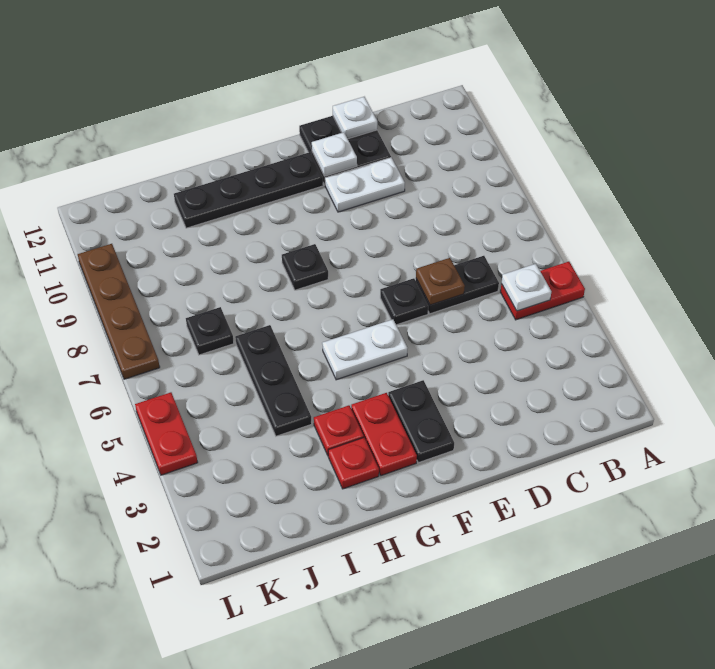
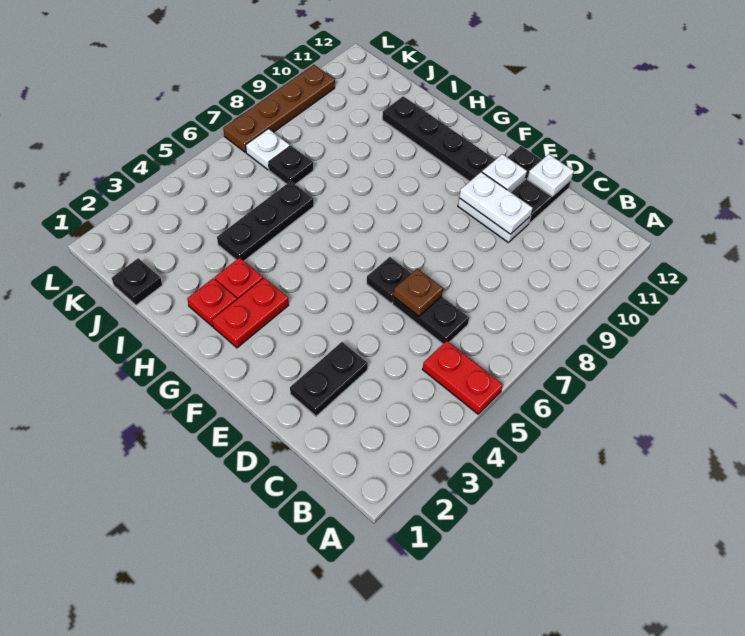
white plate B5 level 2 -> white plate K7 level 1
black plate F2:F3 level 1 -> black plate D2:D3 level 1
white plate F5:G5 level 1 -> white plate D10:E10 level 2
black plate G8 level 1 -> black plate J1 level 1
red plate L4:L5 level 1 -> none

